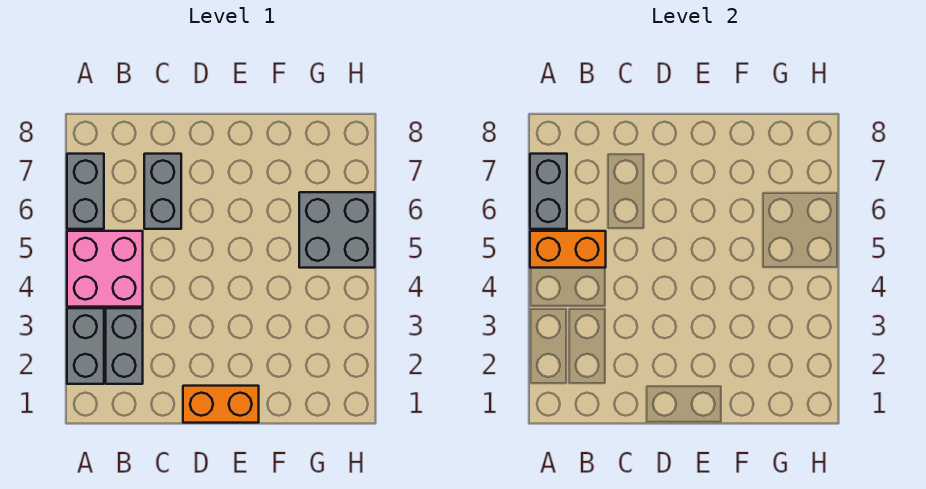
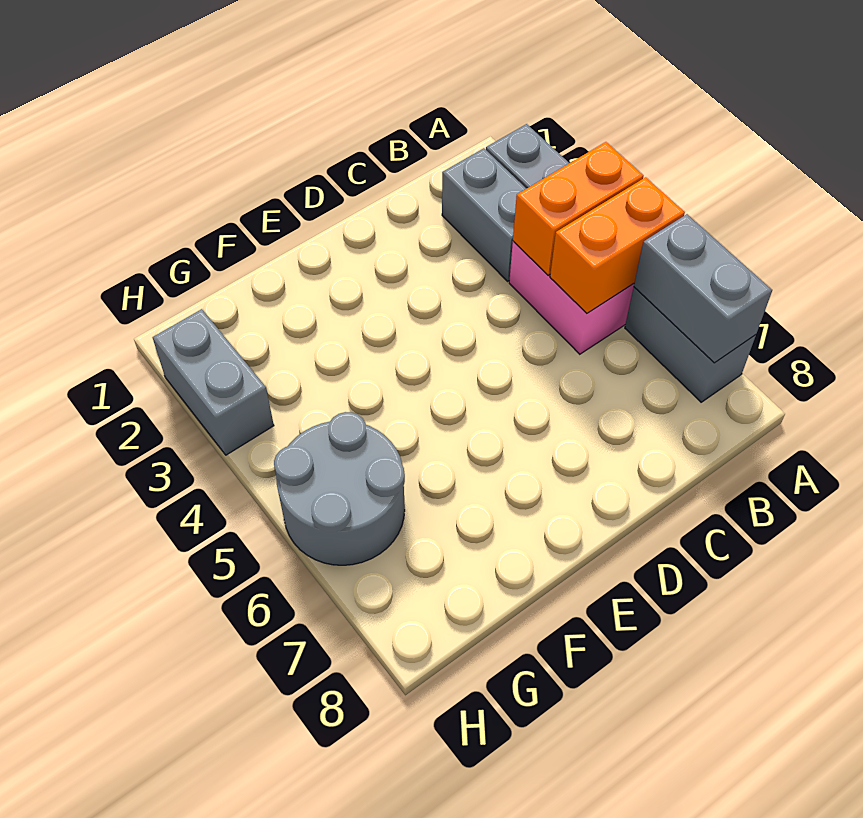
grey brick C6:C7 level 1 -> grey brick H2:H3 level 1
orange brick D1:E1 level 1 -> orange brick A4:B4 level 2
grey brick G5:H6 level 1 -> grey round brick G5:H6 level 1

